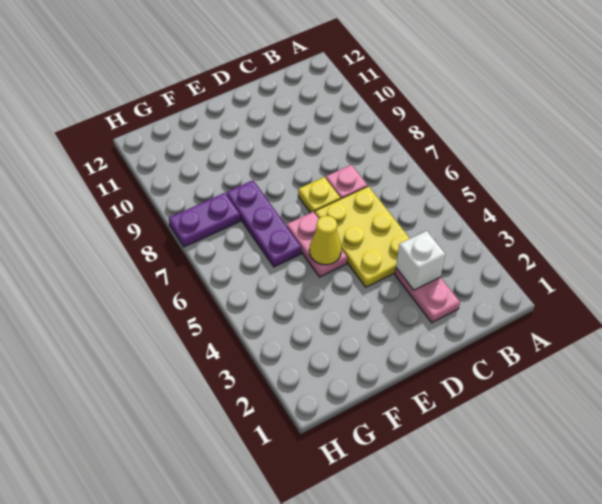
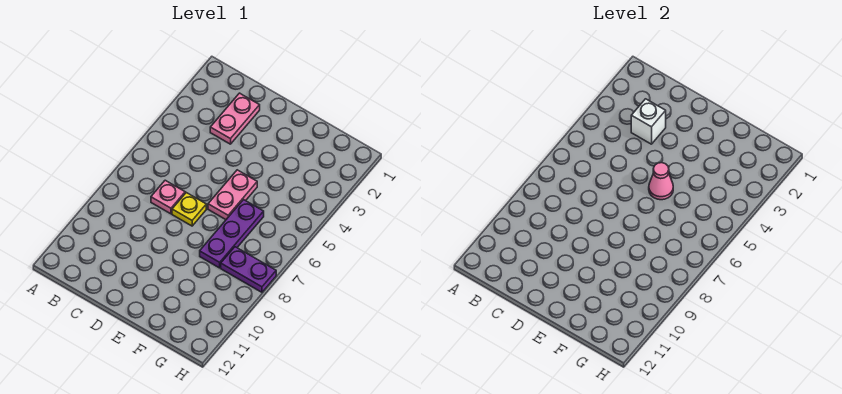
yellow plate C4:D6 level 1 -> none
yellow cone E5 level 2 -> pink cone E5 level 2

